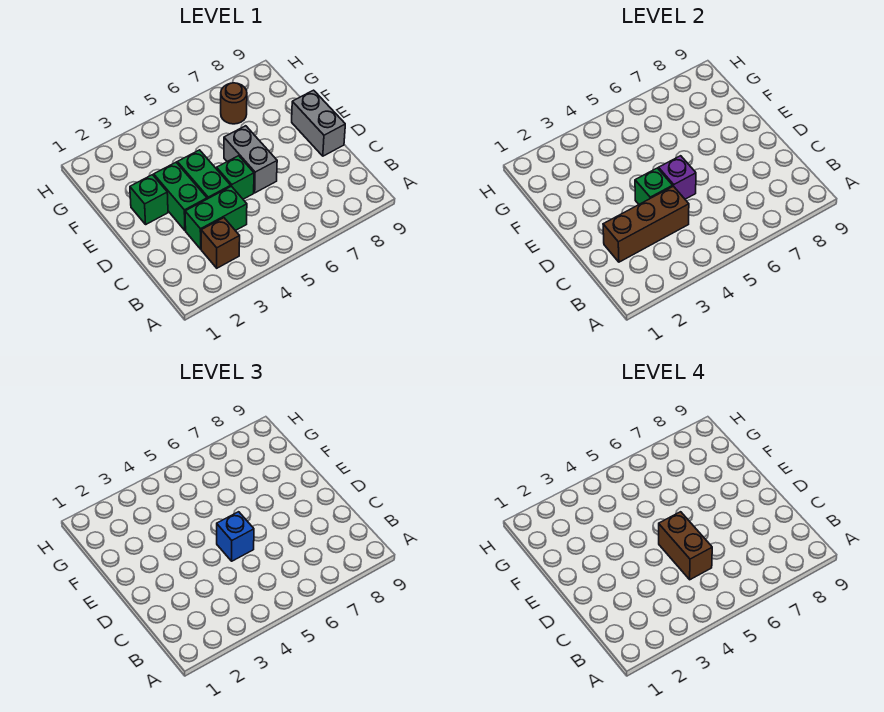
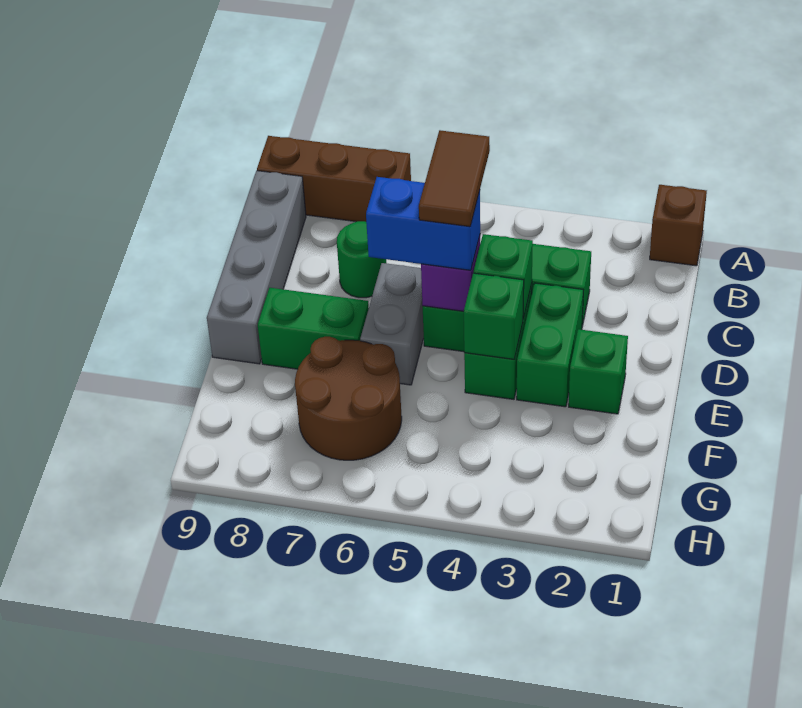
brown brick B3 level 1 -> brown brick A1 level 1
brown brick C2:C4 level 2 -> brown brick A7:A9 level 1
brown brick C5:D5 level 4 -> brown tile C5:D5 level 4
none -> green round brick C7 level 1
blue brick D5 level 3 -> blue brick D5:D6 level 3
grey brick D9:E9 level 1 -> grey brick B9:E9 level 1
none -> green brick E4 level 2
none -> green brick E7:E8 level 1
brown round brick G7 level 1 -> brown round brick F6:G7 level 1

